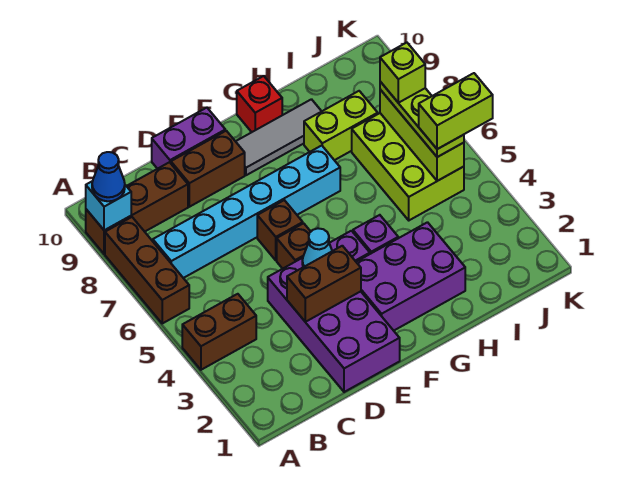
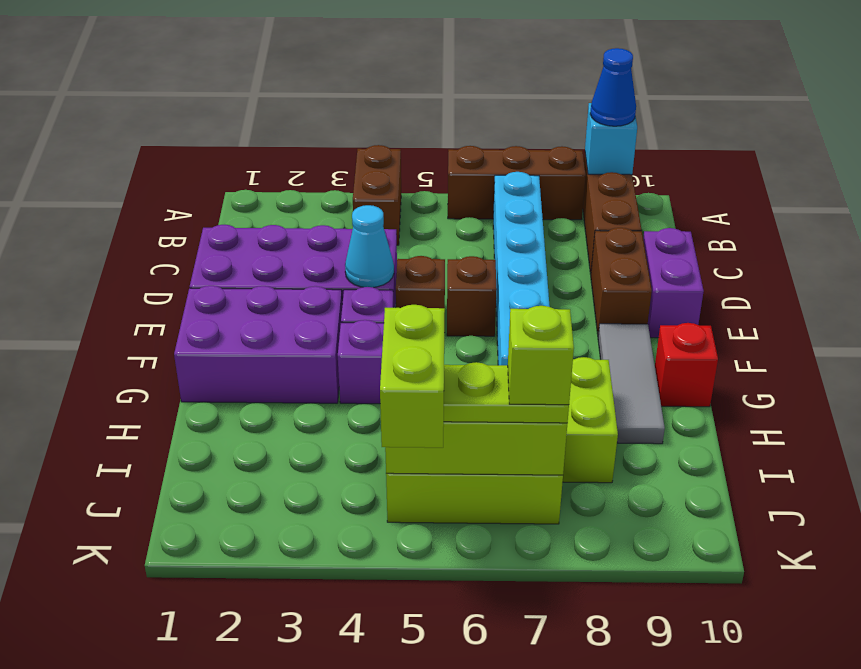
brown brick D3:E3 level 2 -> none
purple brick F2:H3 level 1 -> purple brick F1:G3 level 1

